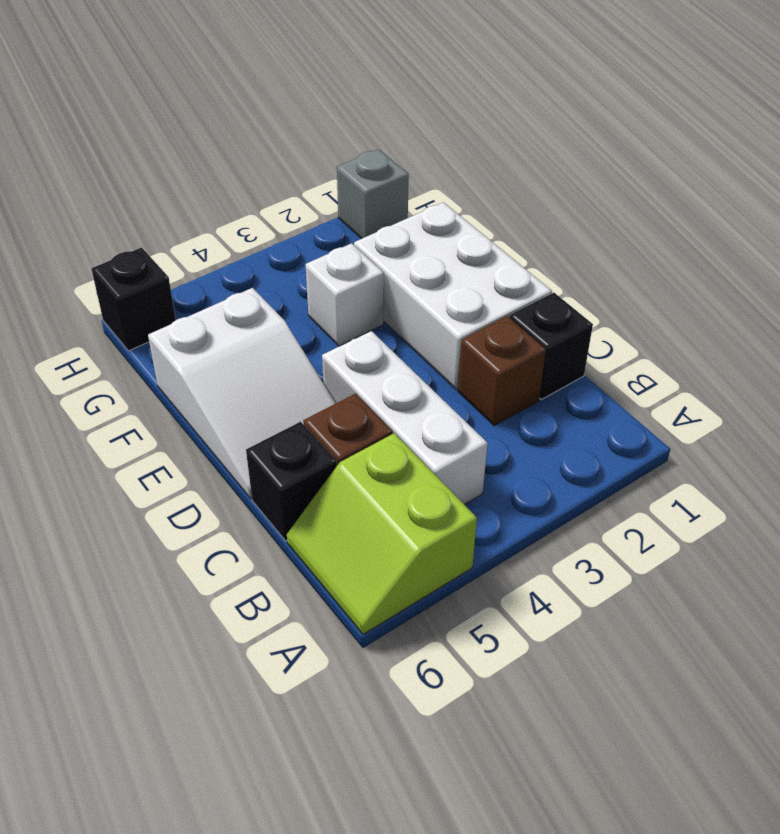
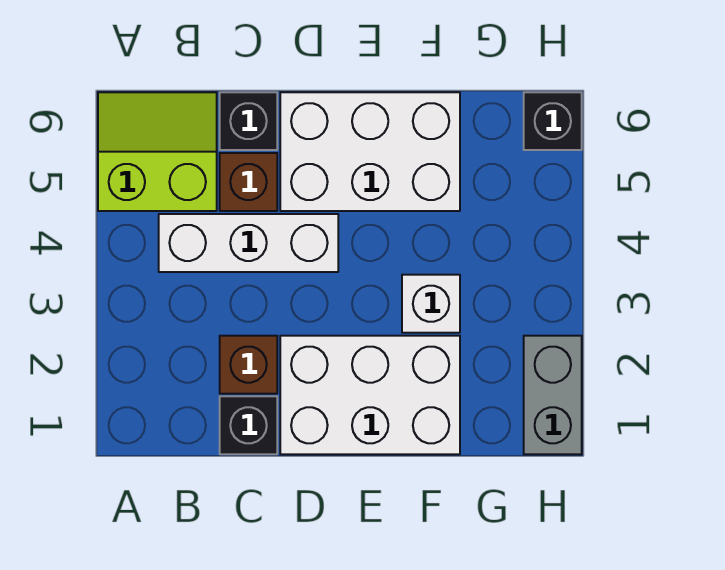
white slope D5:F6 level 1 top F -> white brick D5:F6 level 1
grey brick H1 level 1 -> grey brick H1:H2 level 1

